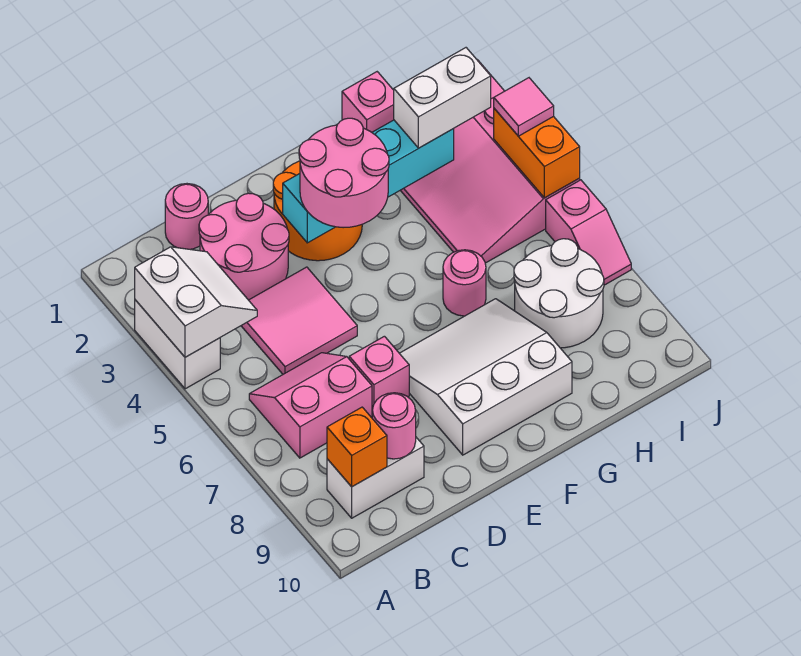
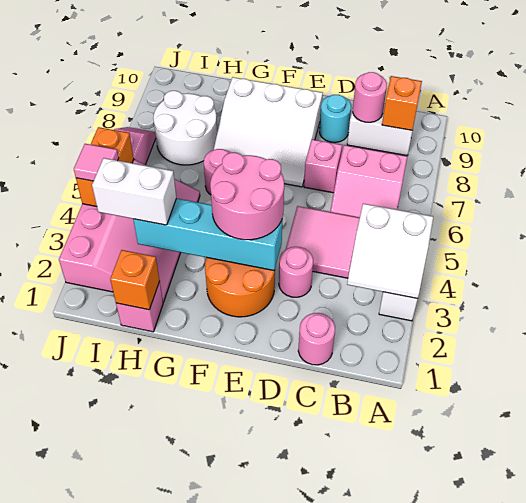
white slope A3:B4 level 2 top A -> white slope A3:B4 level 2 top 4
pink round brick C2:D3 level 1 -> pink round brick D3 level 1
none -> cyan round brick D9 level 1
none -> orange brick H1 level 2

